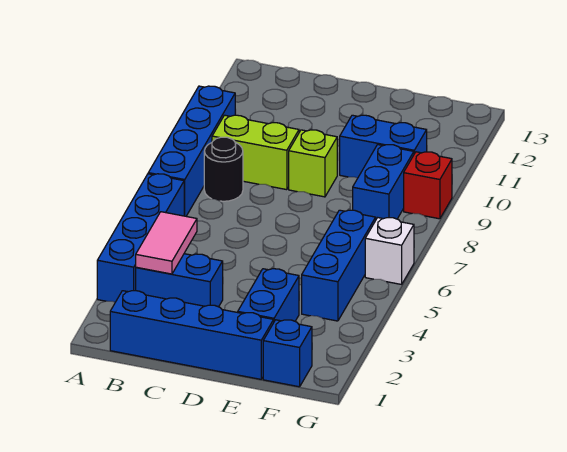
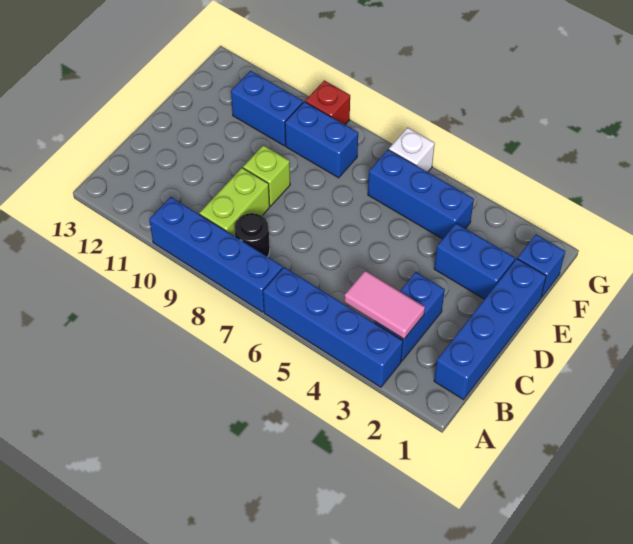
blue brick E10:F10 level 1 -> blue brick F10:F11 level 1

